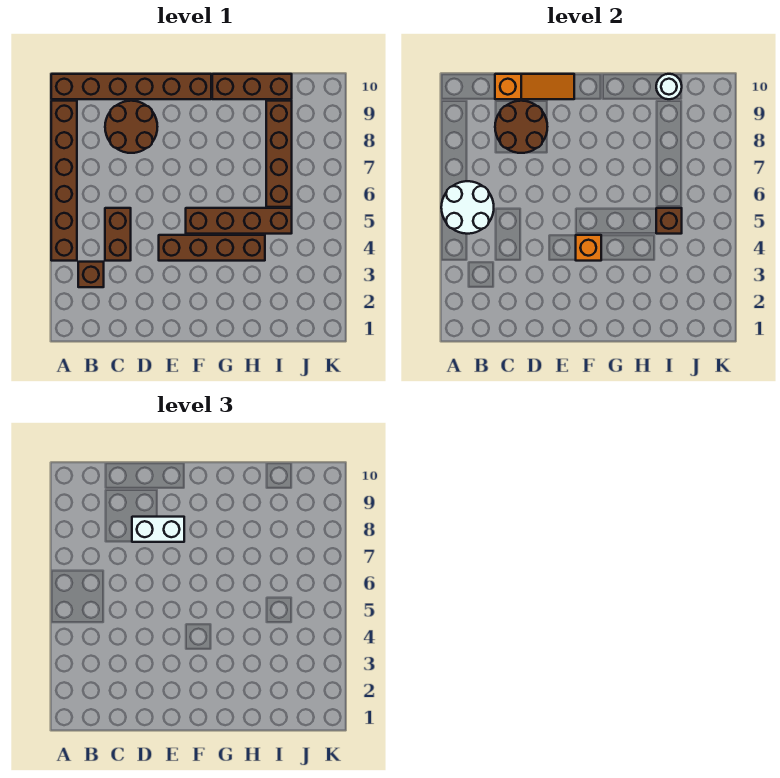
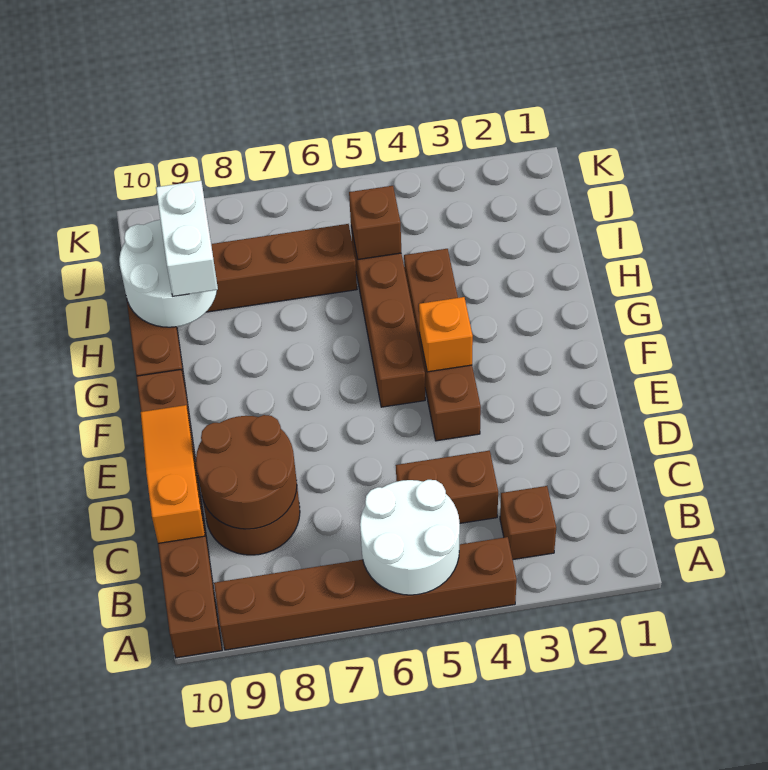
white brick D8:E8 level 3 -> white brick H9:I9 level 3
white round brick I10 level 2 -> white round brick H9:I10 level 2

